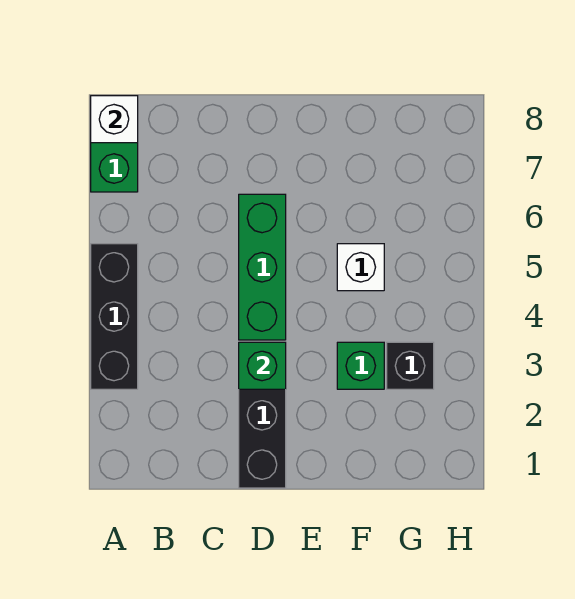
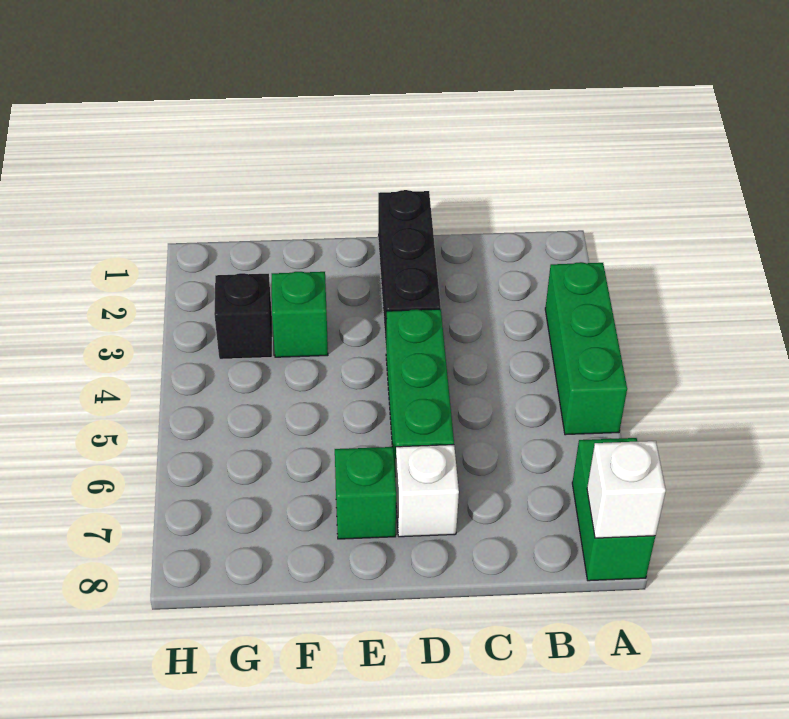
black brick A3:A5 level 1 -> green brick A3:A5 level 1
green brick D3 level 2 -> green brick E7 level 1
white brick F5 level 1 -> white brick D7 level 1

